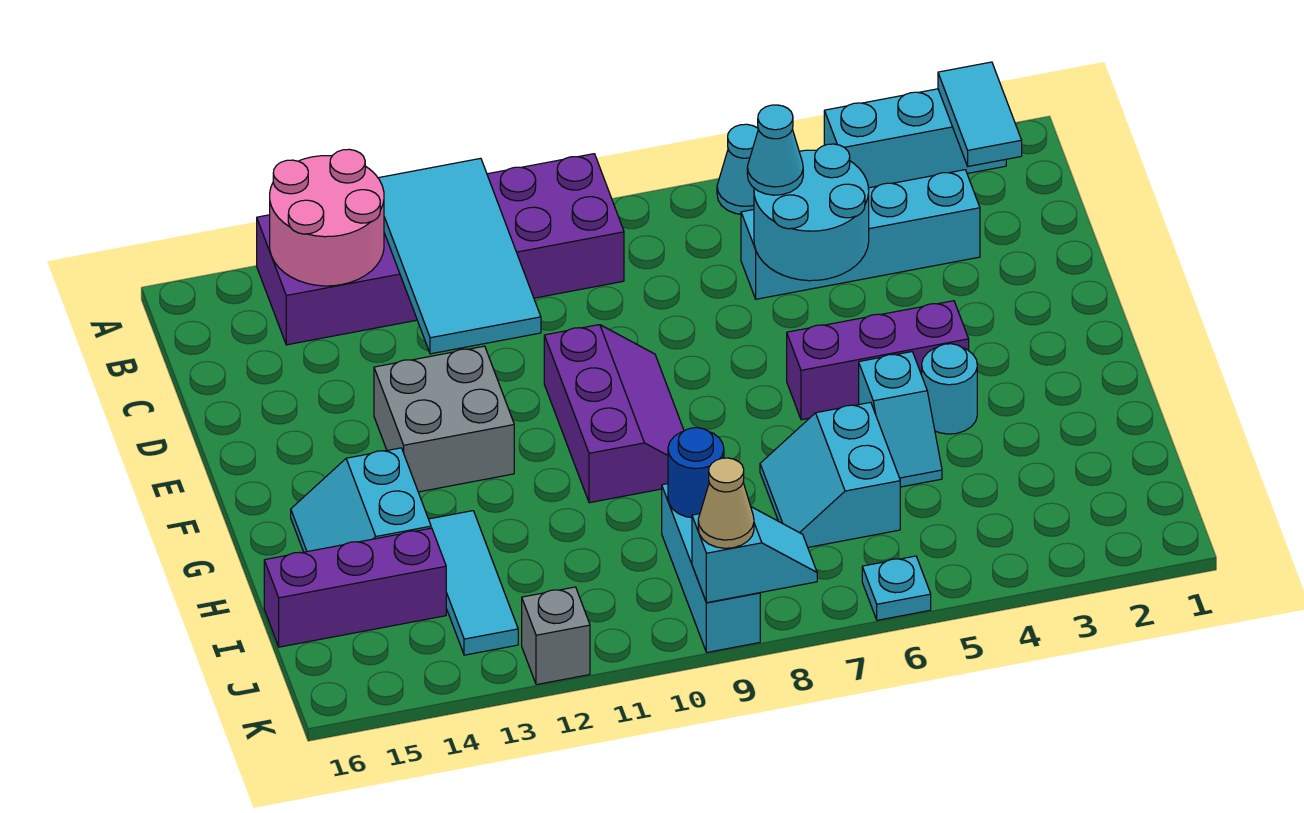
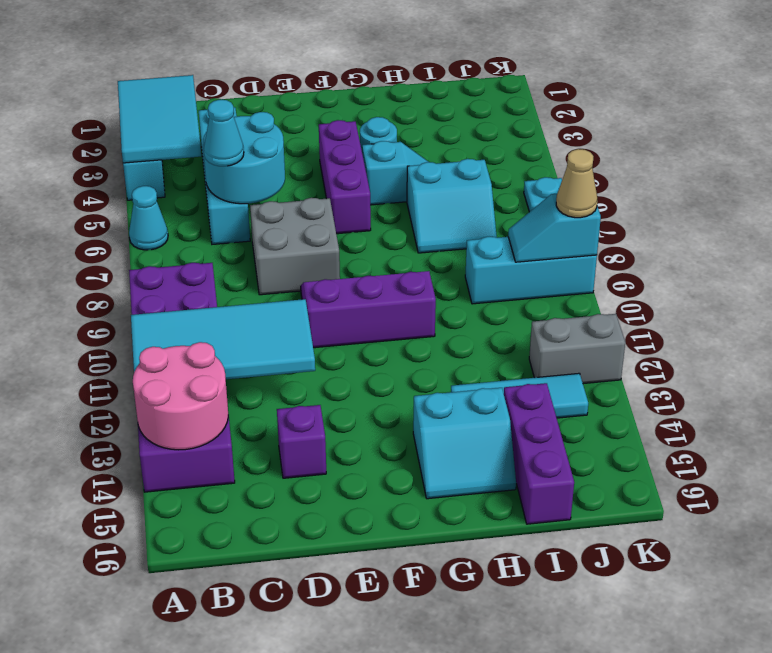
cyan tile A2:B2 level 2 -> cyan tile A2:B4 level 2
none -> purple brick D14 level 1
grey brick E12:F13 level 1 -> grey brick D7:E8 level 1
blue round brick I9 level 2 -> none
cyan slope K8:K9 level 2 top 9 -> cyan slope J9:K9 level 2 top K
grey brick K12 level 1 -> grey brick J12:K12 level 1

